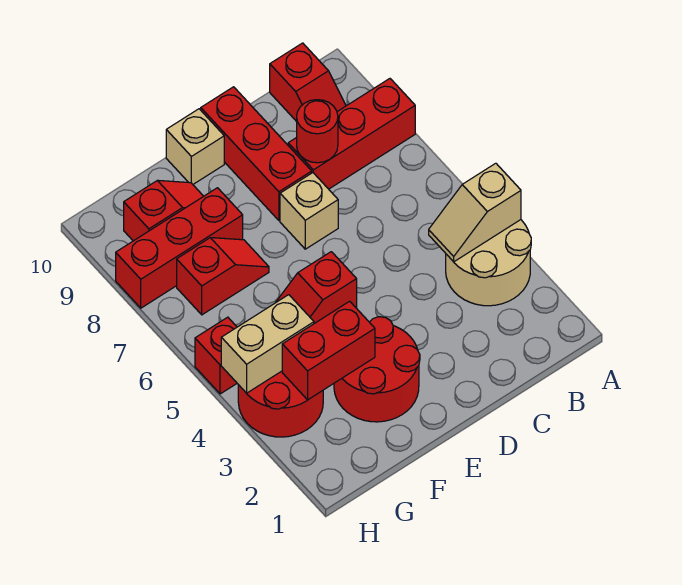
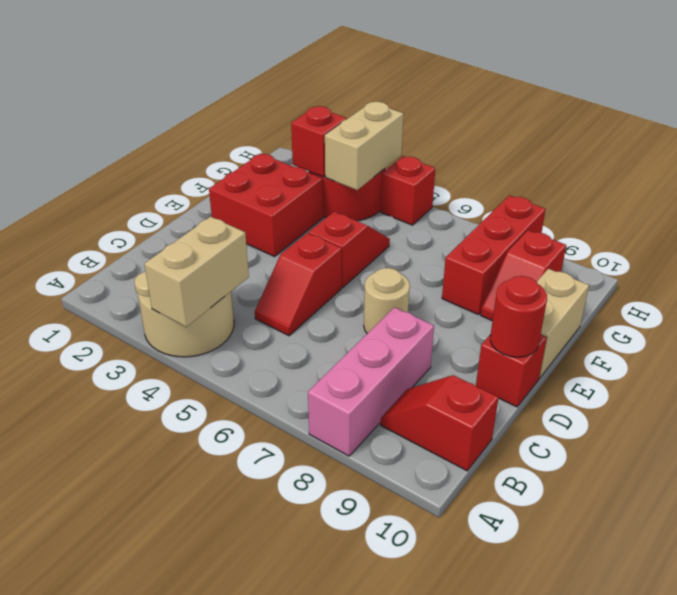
tan slope A4:B4 level 2 top A -> tan brick A4:B4 level 2
red brick A8:C8 level 1 -> pink brick A8:C8 level 1
red round brick C8 level 2 -> red round brick D10 level 2
tan brick D7 level 1 -> tan round brick D7 level 1
red brick D8:D10 level 1 -> red brick D10 level 1
red round brick E2:F3 level 1 -> red brick E2:F3 level 1
tan brick E10 level 1 -> tan brick E10:F10 level 1
red brick F3:G3 level 2 -> red brick G3 level 2
red slope F7:G7 level 1 top G -> red slope C5:D5 level 1 top D

